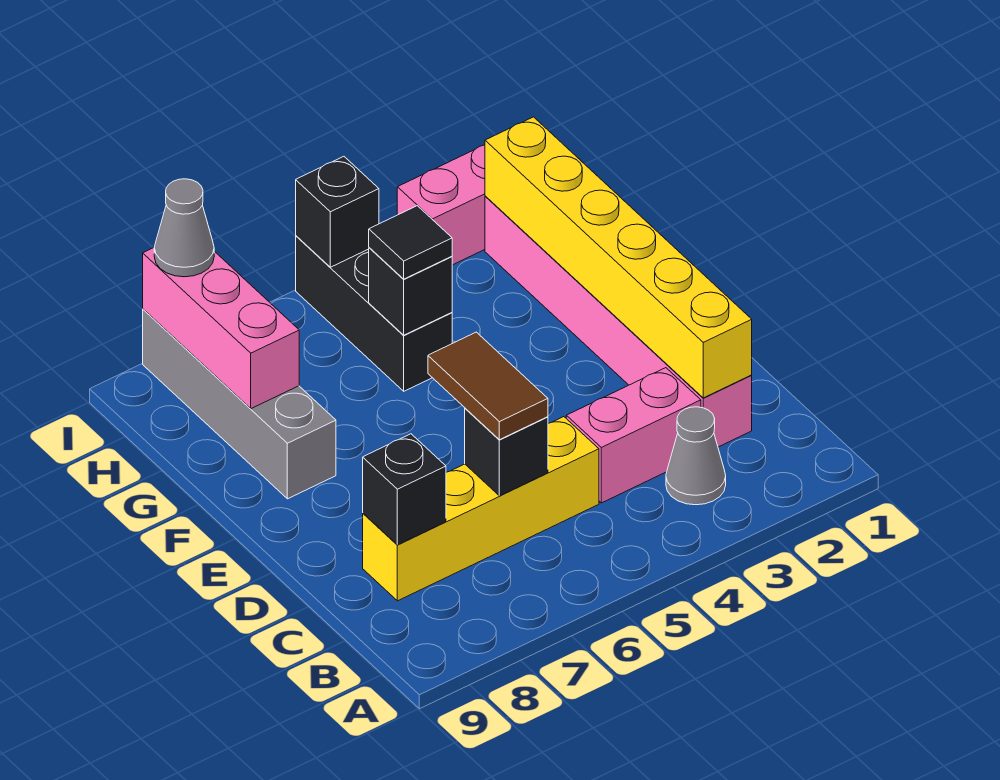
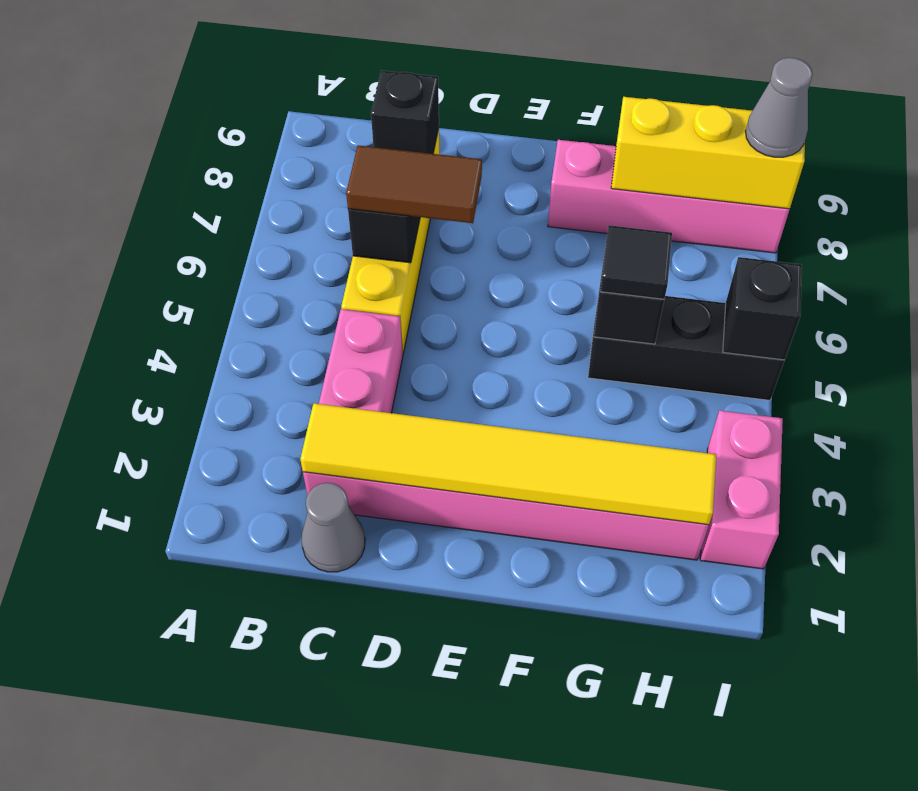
grey cone B3 level 1 -> grey cone C1 level 1
yellow brick C2:H2 level 2 -> yellow tile C2:H2 level 2
grey brick F8:I8 level 1 -> pink brick F8:I8 level 1
pink brick G8:I8 level 2 -> yellow brick G8:I8 level 2

